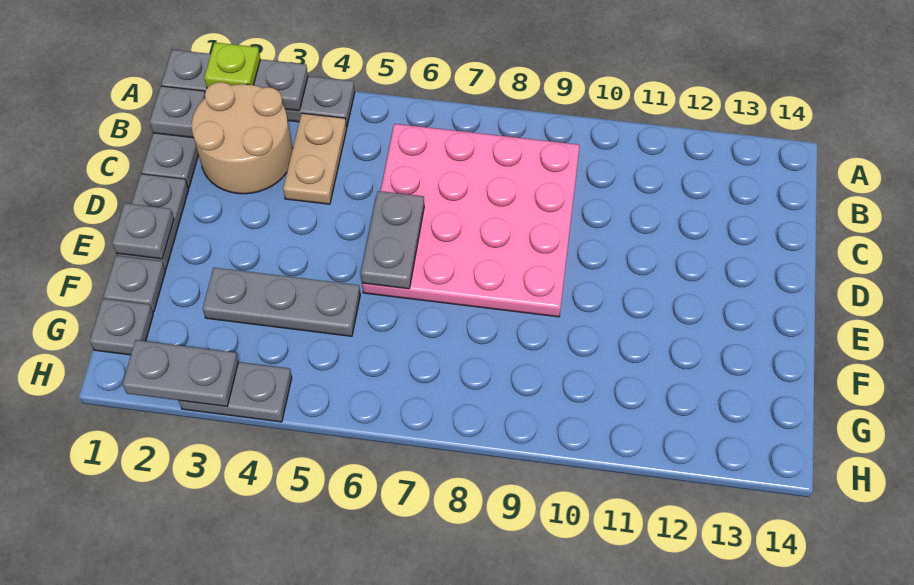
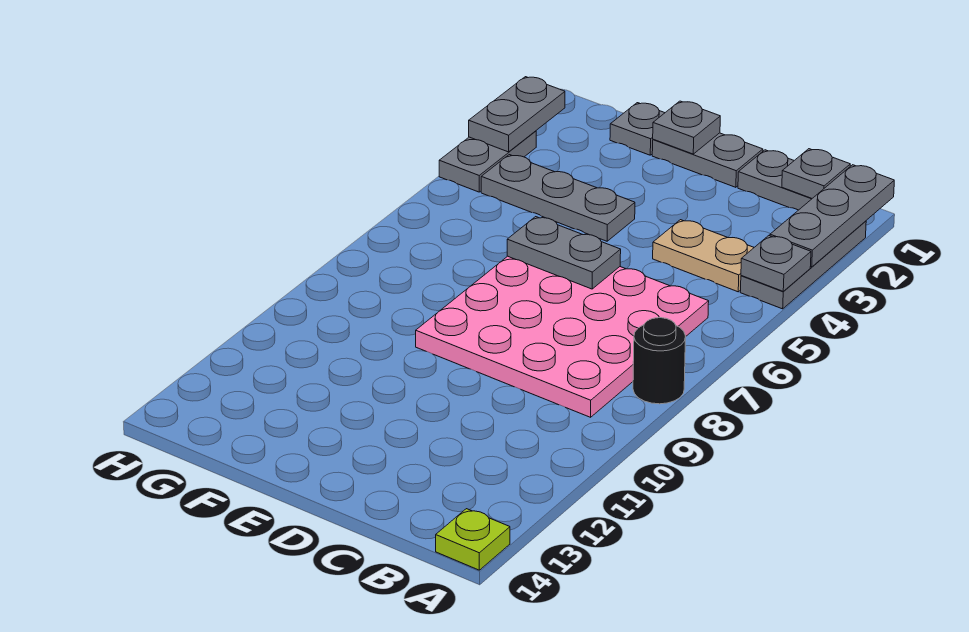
lime plate A2 level 3 -> lime plate A14 level 1
none -> black round brick A8 level 1
tan round brick B2:C3 level 1 -> none
grey plate F3:F5 level 1 -> grey plate E4:G4 level 1
grey plate G1 level 1 -> grey plate A4 level 2

